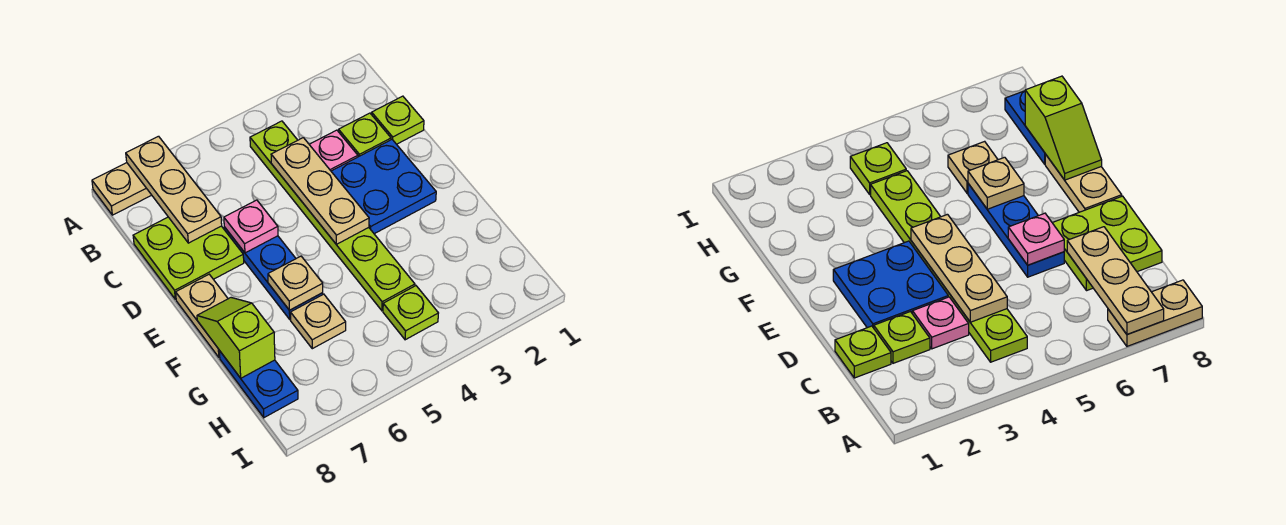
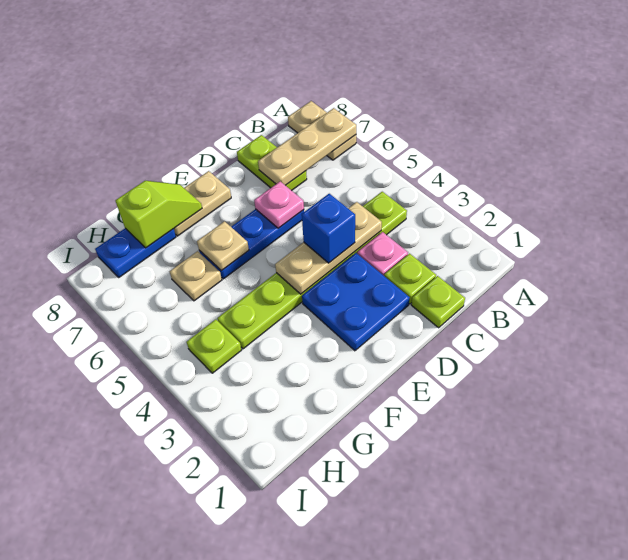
lime plate C7:D8 level 1 -> lime plate C7:C8 level 1
none -> blue brick D4 level 3

